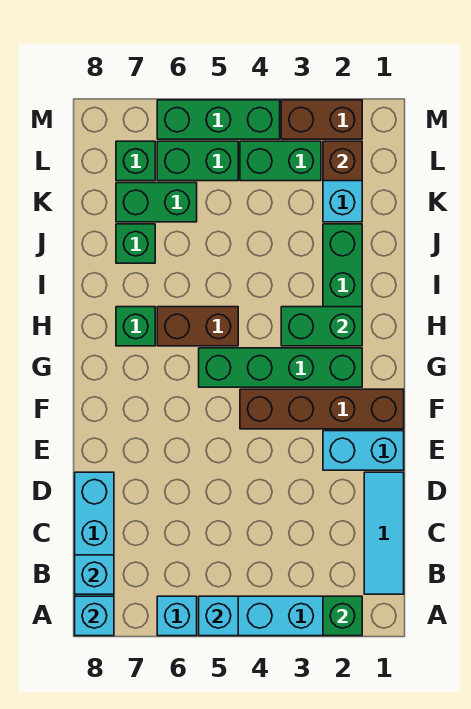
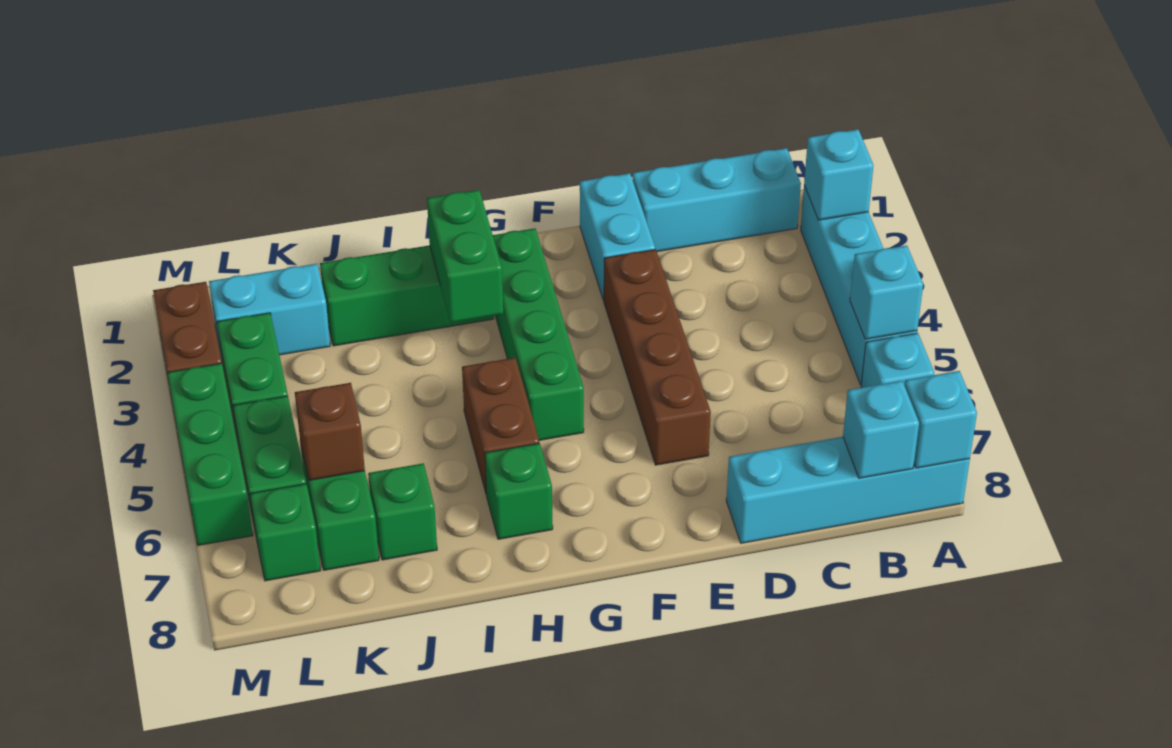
green brick A2 level 2 -> cyan brick A2 level 2
cyan tile B1:D1 level 1 -> cyan brick B1:D1 level 1
brown brick F1:F4 level 1 -> brown brick E3:E6 level 1
brown brick L2 level 2 -> brown brick K6 level 2

